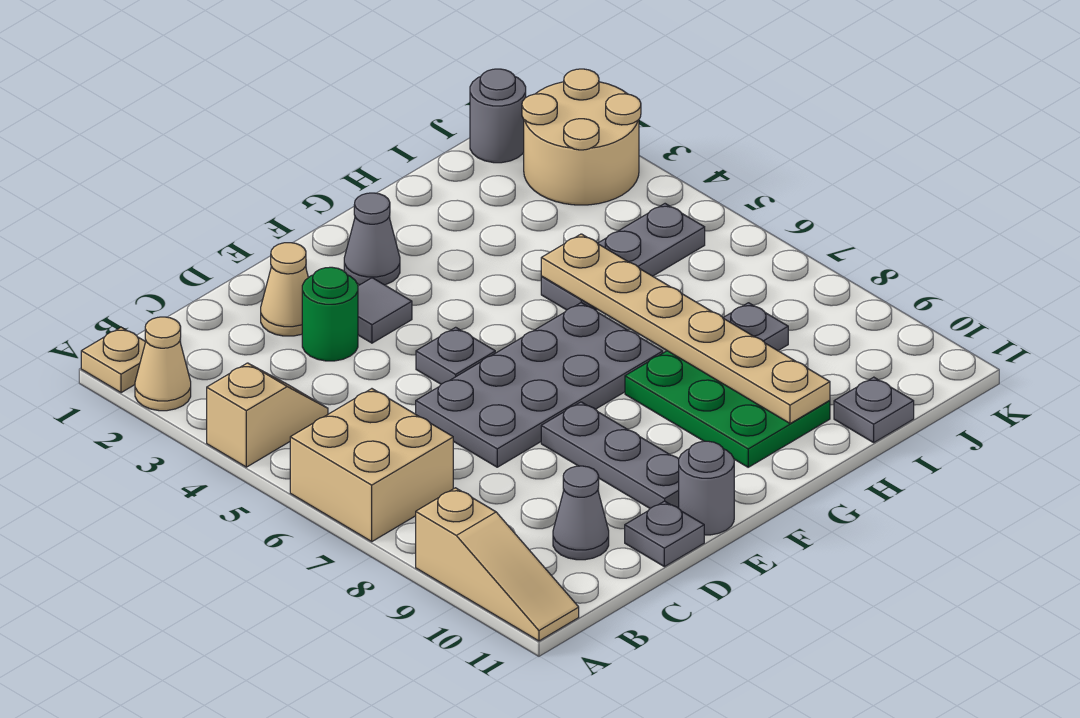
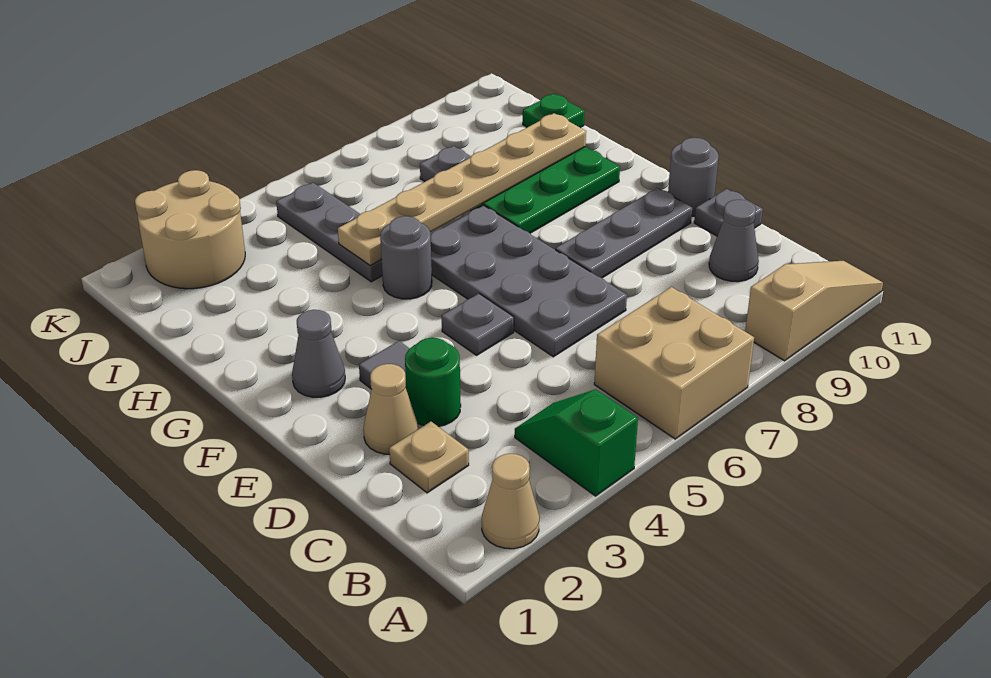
tan plate A1 level 1 -> tan plate C2 level 1
tan slope A4:B4 level 1 top A -> green slope A4:B4 level 1 top A
grey plate I11 level 1 -> green plate I11 level 1
grey round brick J1 level 1 -> grey round brick G5 level 1

